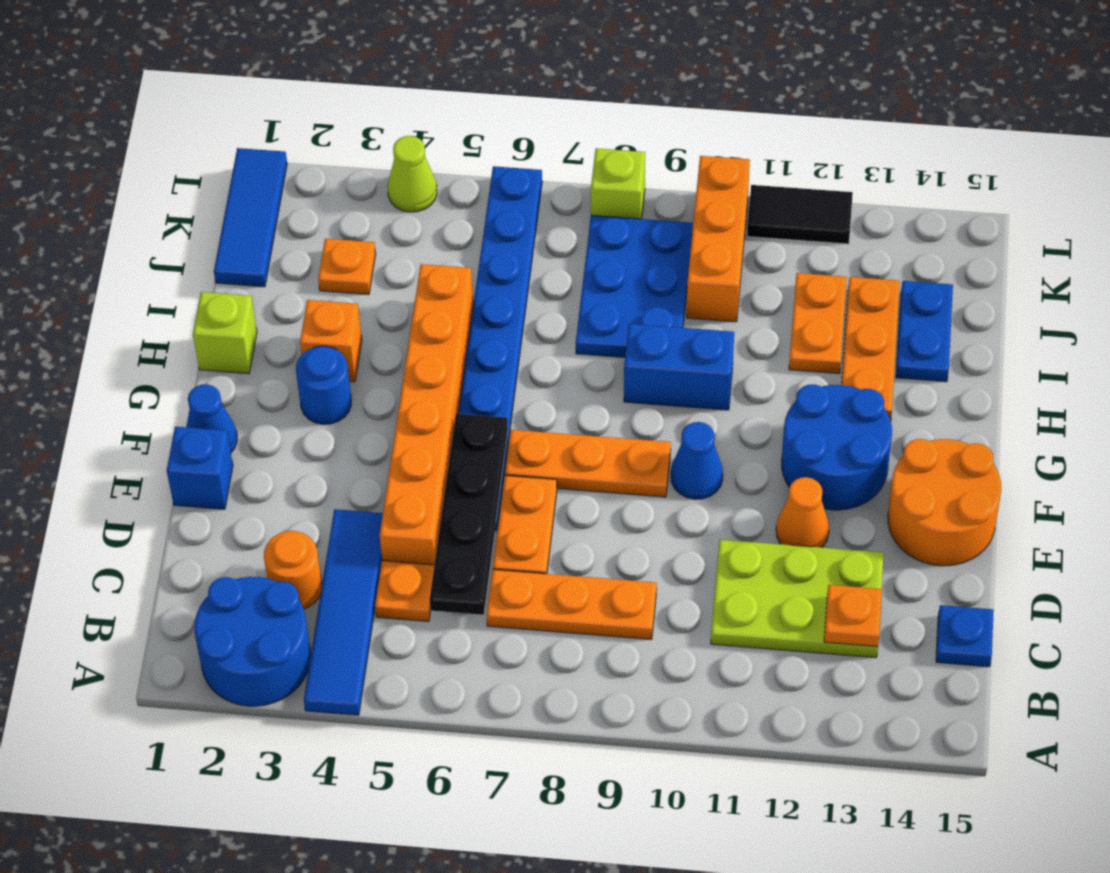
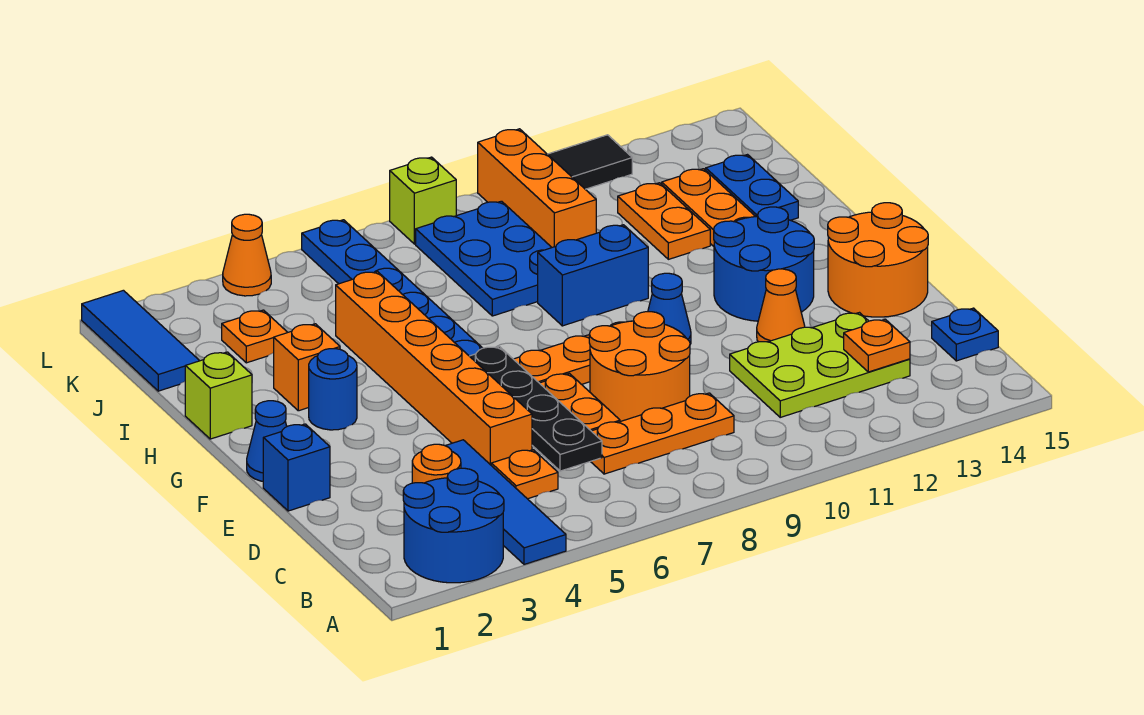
none -> orange round brick D8:E9 level 1
lime cone L4 level 1 -> orange cone L4 level 1

